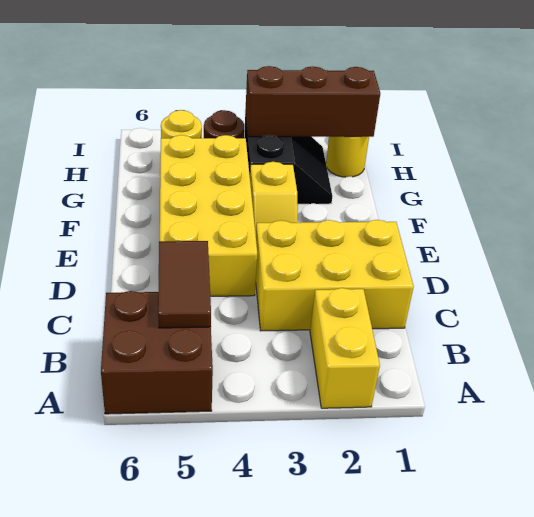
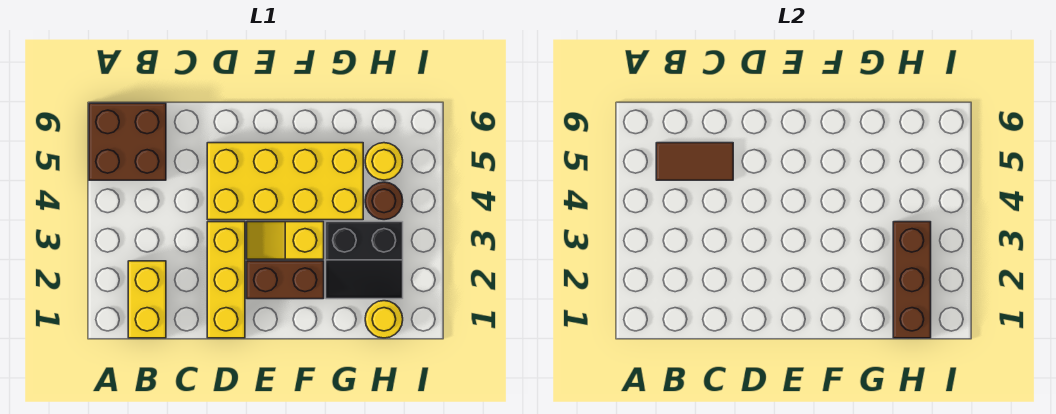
yellow brick A2:B2 level 1 -> yellow brick B1:B2 level 1
yellow brick C1:D3 level 1 -> yellow brick D1:D3 level 1
none -> brown brick E2:F2 level 1

